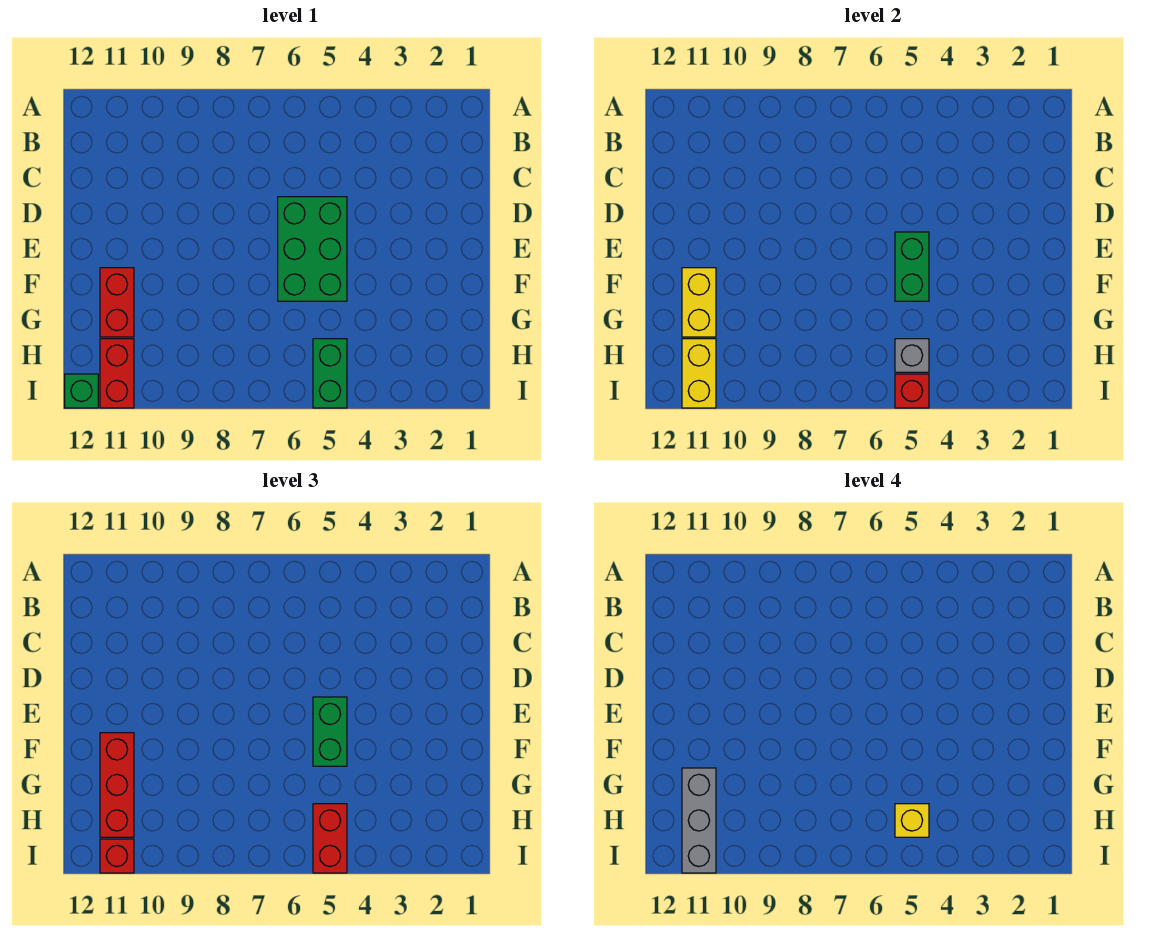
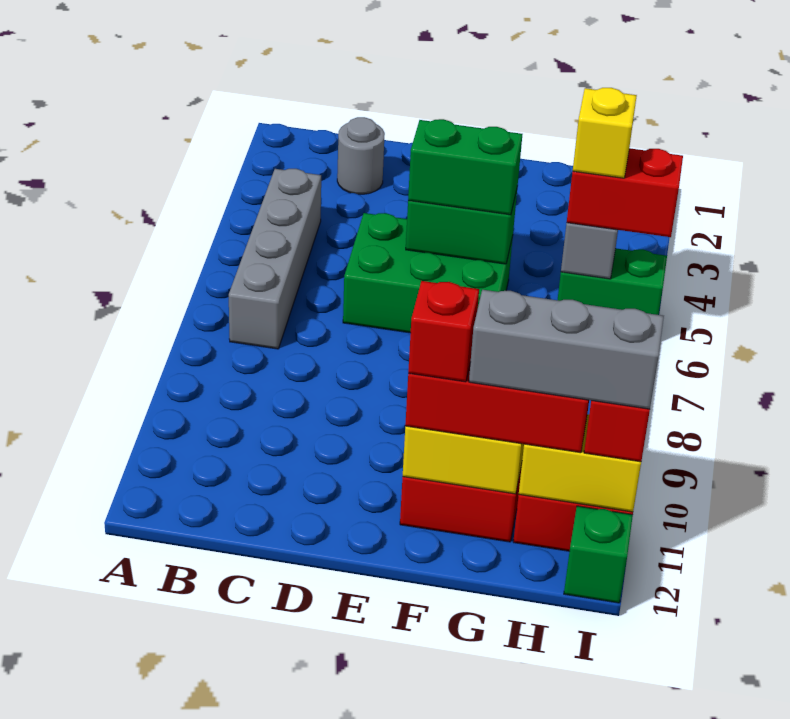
none -> grey brick B4:B7 level 1
none -> grey round brick C2 level 1
red brick I5 level 2 -> red brick F11 level 4

